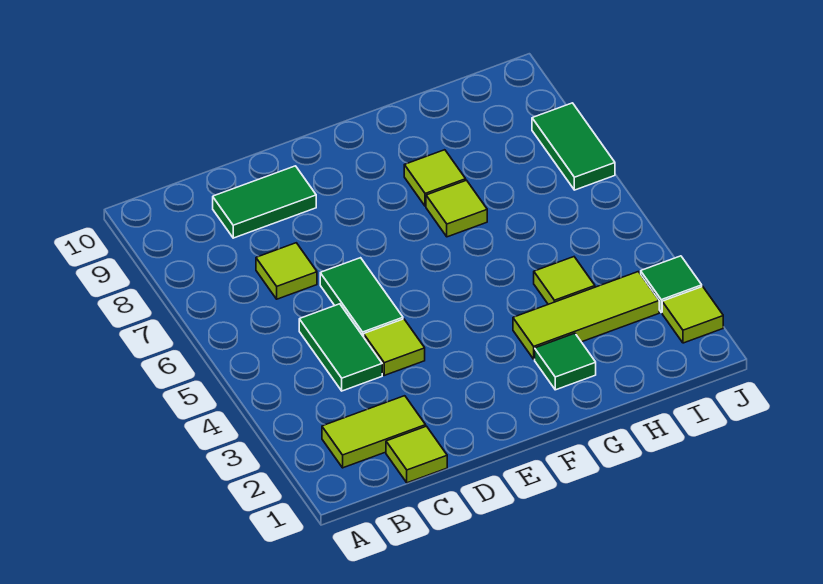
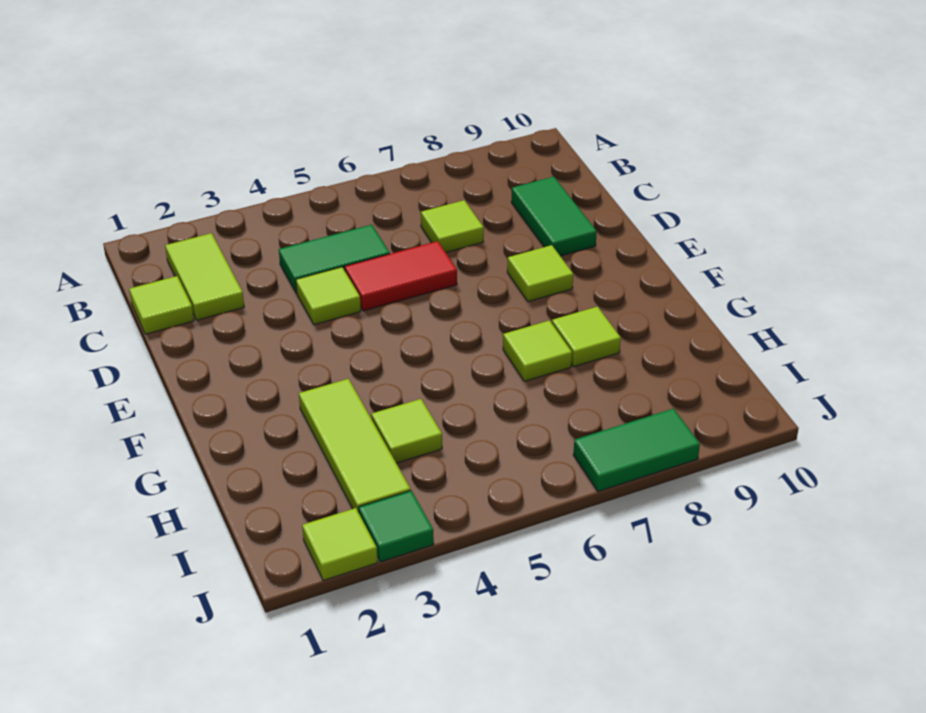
green tile D5:D6 level 1 -> red tile D5:D6 level 1
none -> lime tile E8 level 1
green tile G2 level 1 -> none

